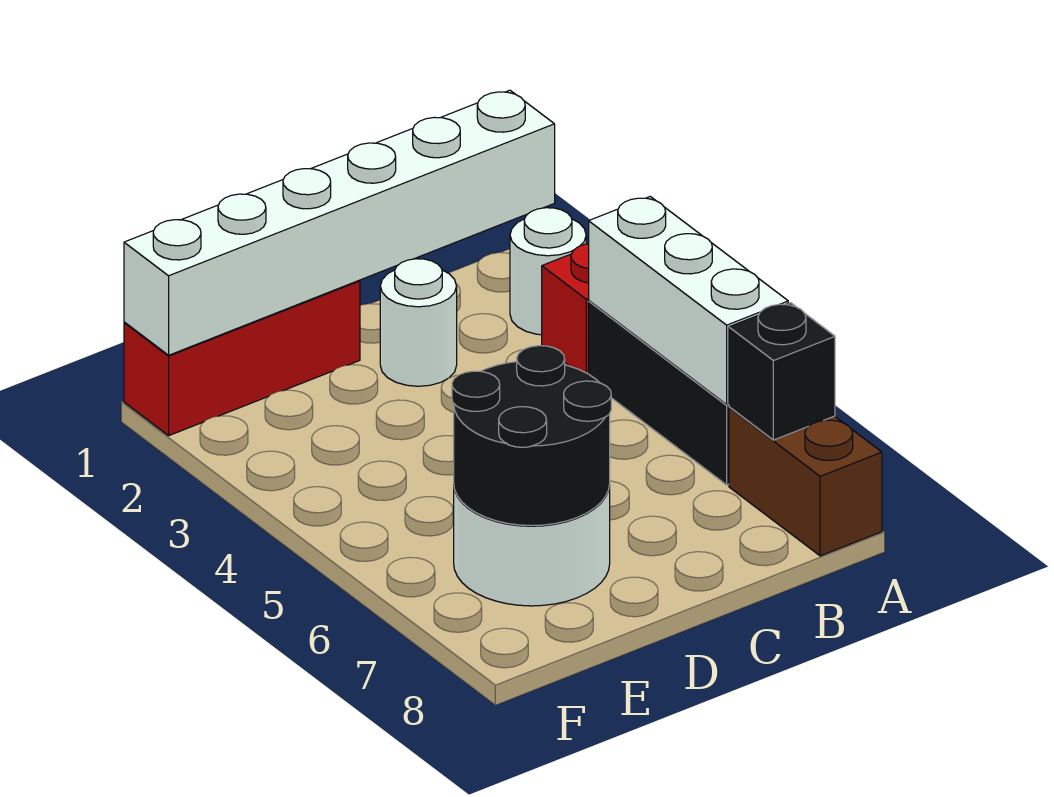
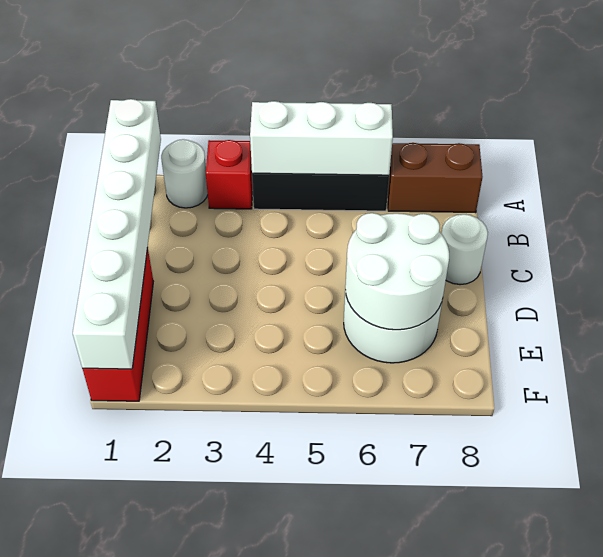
black brick A7 level 2 -> none
white round brick C2 level 1 -> white round brick C8 level 1
black round brick D6:E7 level 2 -> white round brick D6:E7 level 2

